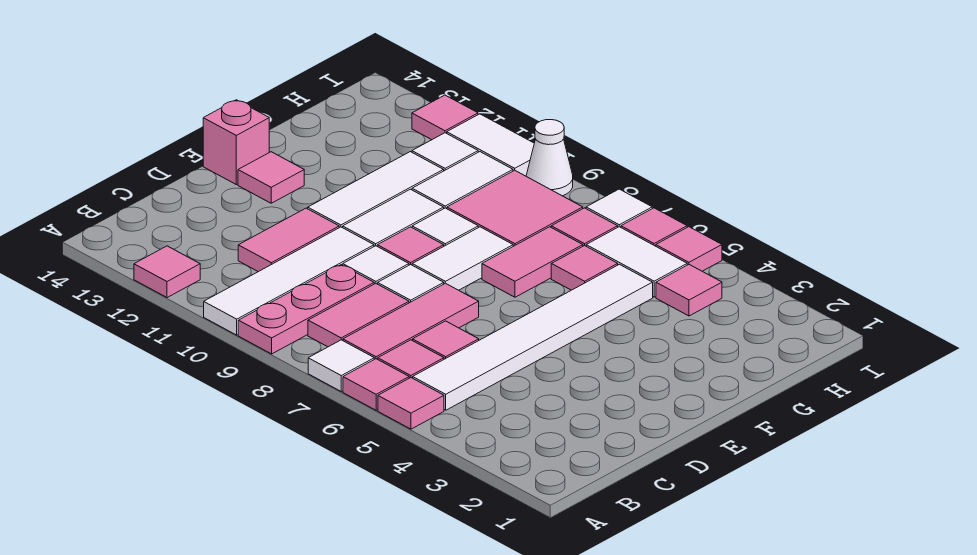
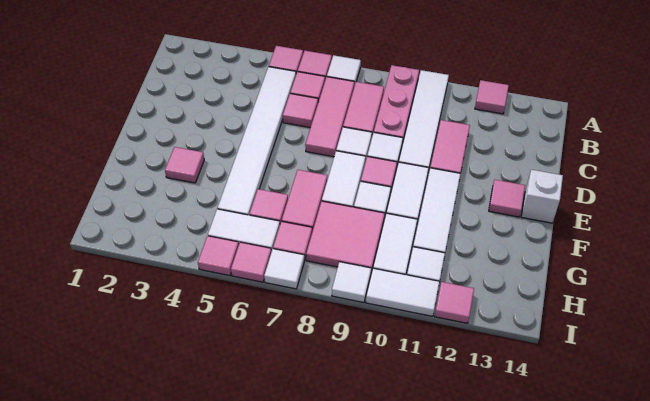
pink brick E14 level 1 -> white brick E14 level 1
pink tile H4 level 1 -> pink tile F3 level 1
white cone I9 level 1 -> white tile I9 level 1

